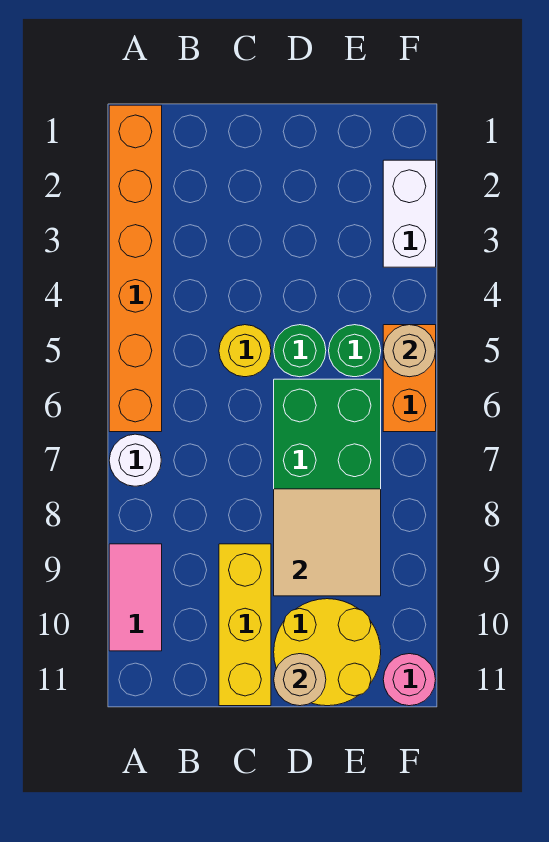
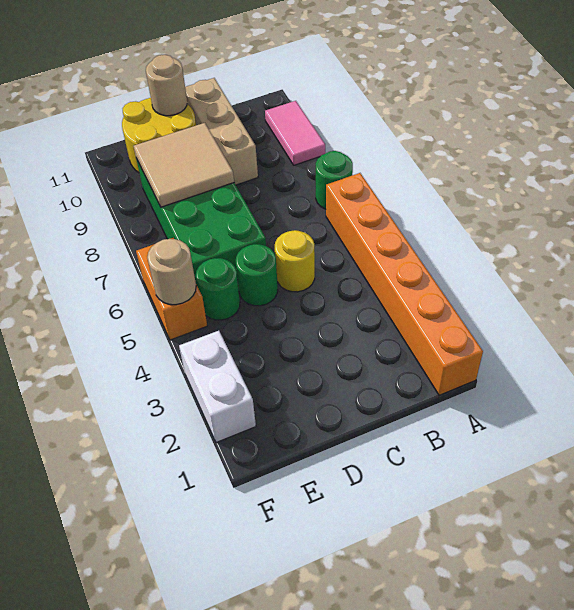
white round brick A7 level 1 -> green round brick A7 level 1
yellow brick C9:C11 level 1 -> tan brick C9:C11 level 1
pink round brick F11 level 1 -> none

